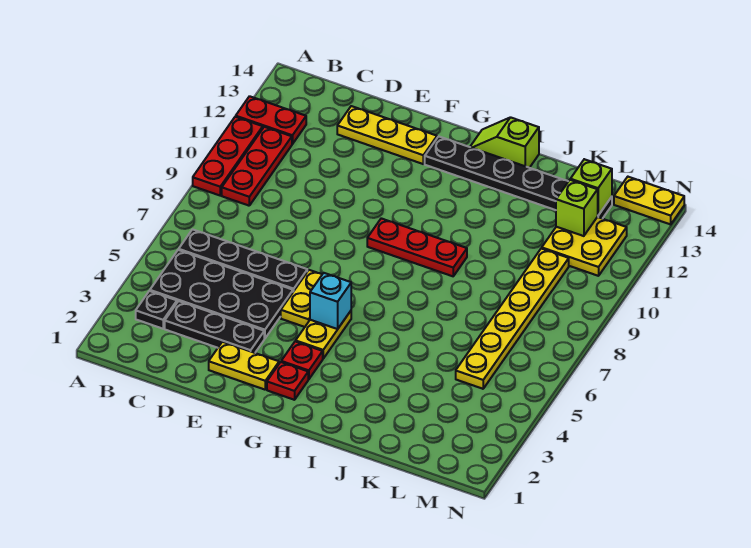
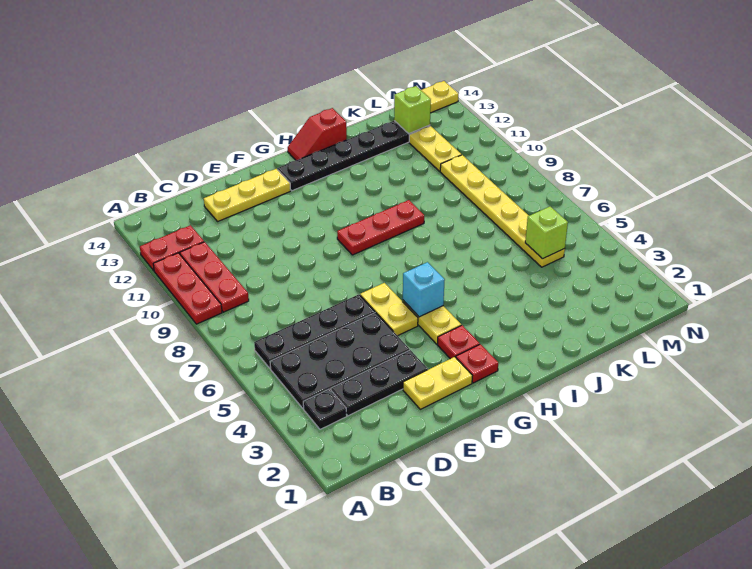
lime slope H14:I14 level 1 top I -> red slope H14:I14 level 1 top I
yellow plate L11:M12 level 1 -> yellow plate L11:L12 level 1
lime brick L12 level 2 -> lime brick L5 level 2

